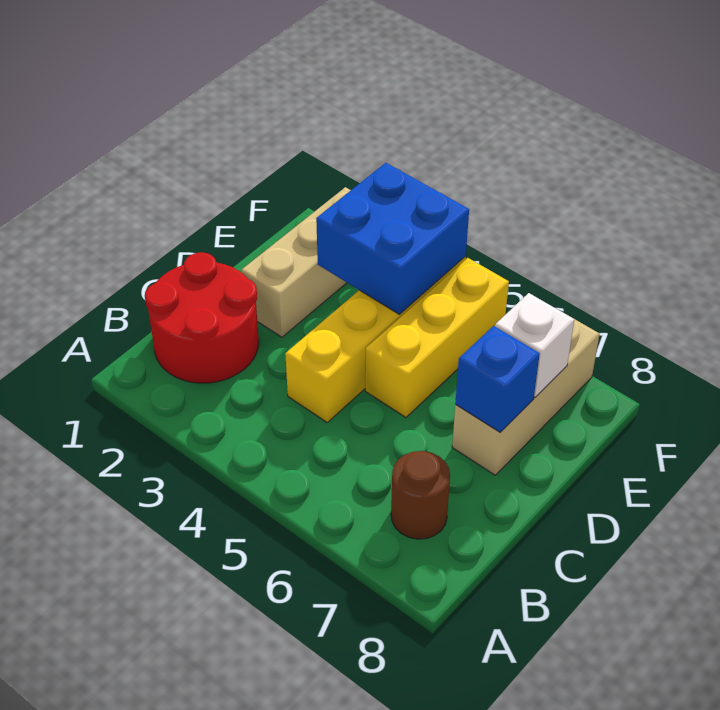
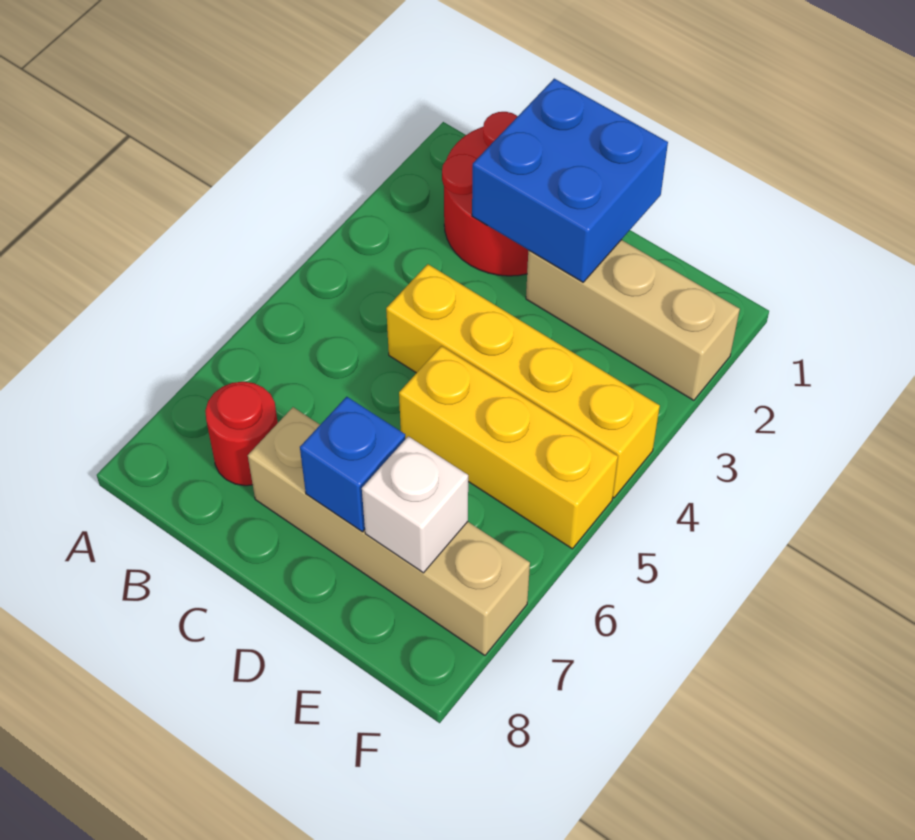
brown round brick B7 level 1 -> red round brick B7 level 1
tan brick D7:F7 level 1 -> tan brick C7:F7 level 1
blue brick E3:F4 level 2 -> blue brick C1:D2 level 2

